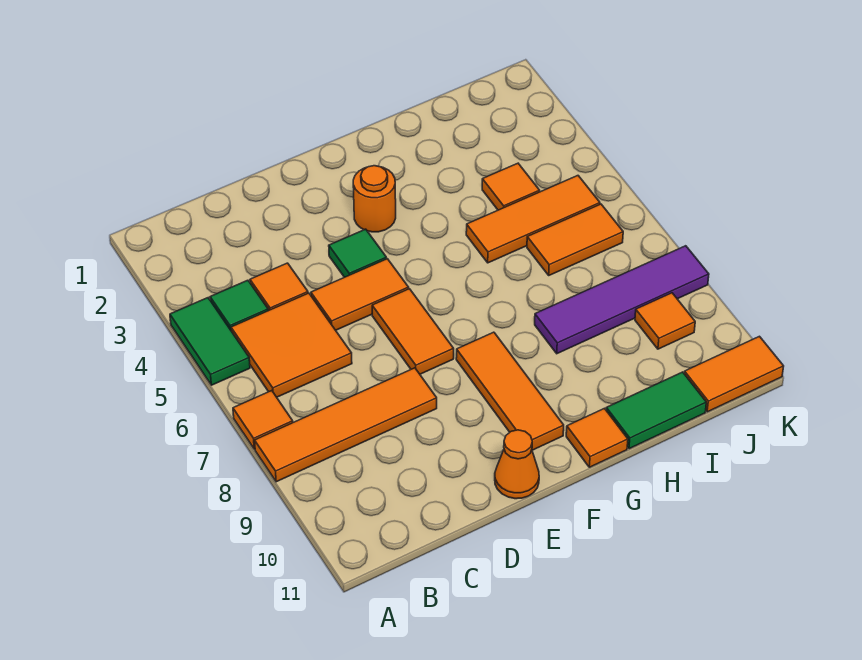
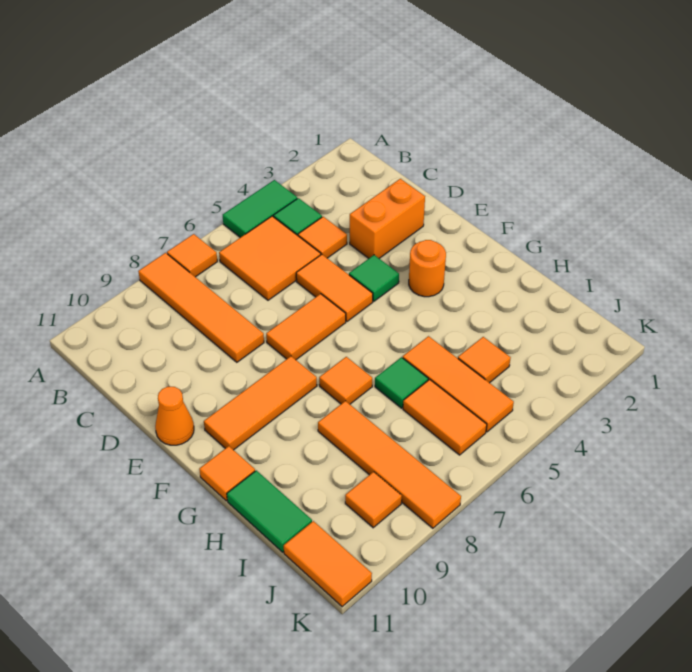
none -> orange brick D2:D3 level 1
none -> orange tile G7 level 1
none -> green tile H6 level 1
purple tile H8:K8 level 1 -> orange tile H8:K8 level 1

